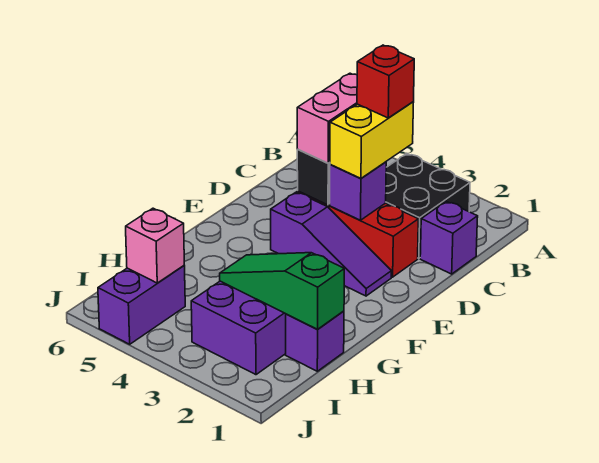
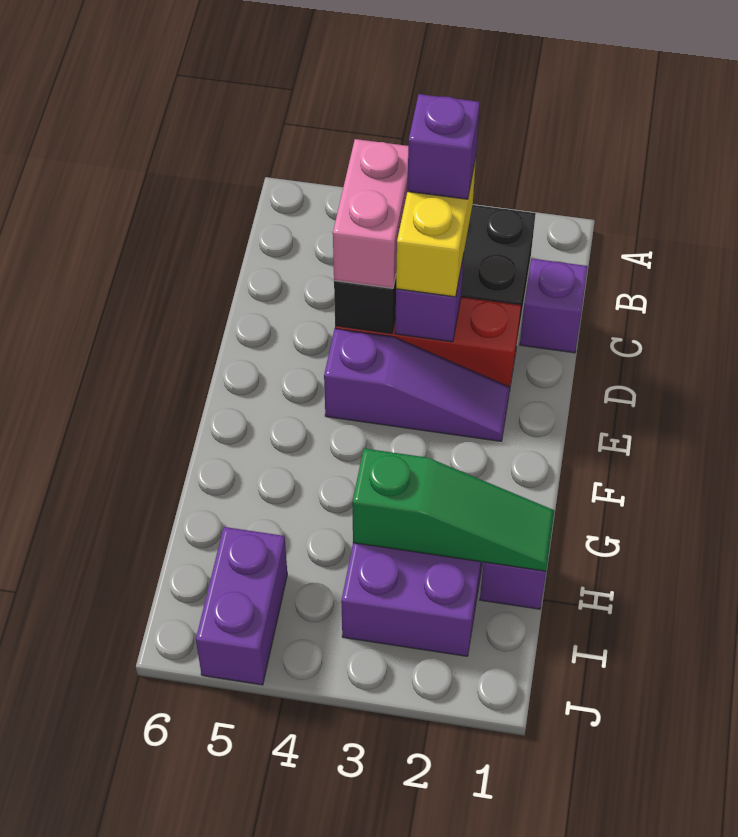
red brick C3 level 4 -> purple brick C3 level 4
green slope H1:H3 level 2 top 1 -> green slope H1:H3 level 2 top 3
pink brick I5 level 2 -> none

